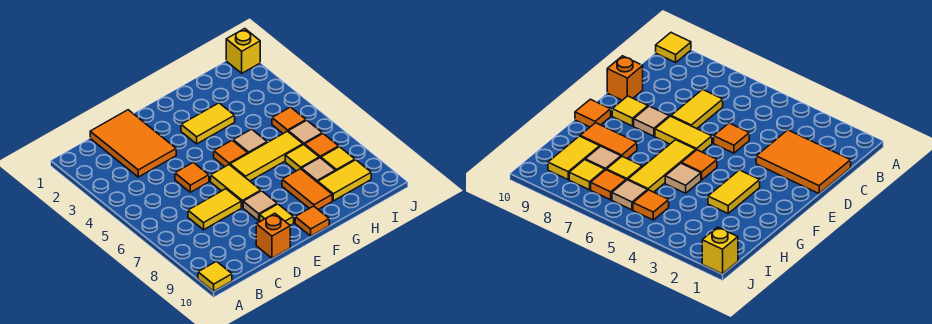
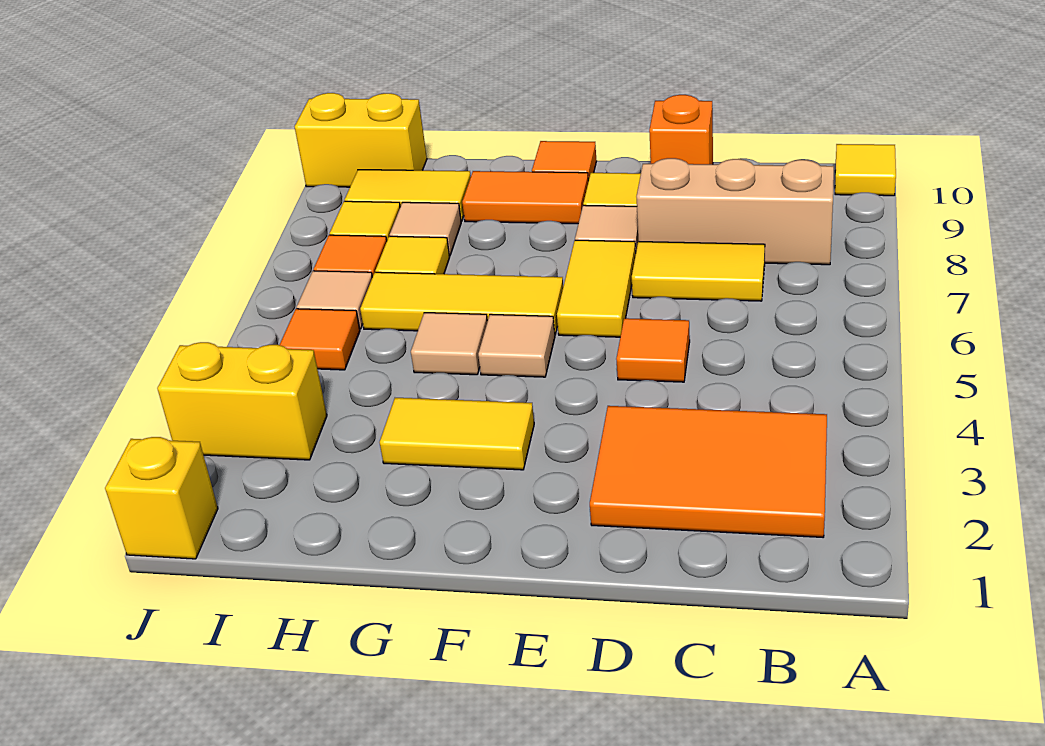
none -> tan brick B8:D8 level 1
orange tile C1:D3 level 1 -> orange tile B2:D3 level 1
orange tile F5 level 1 -> tan tile F5 level 1
orange tile G8:G9 level 1 -> orange tile F9:G9 level 1
none -> yellow brick I3:J3 level 1
none -> yellow brick I10:J10 level 1

